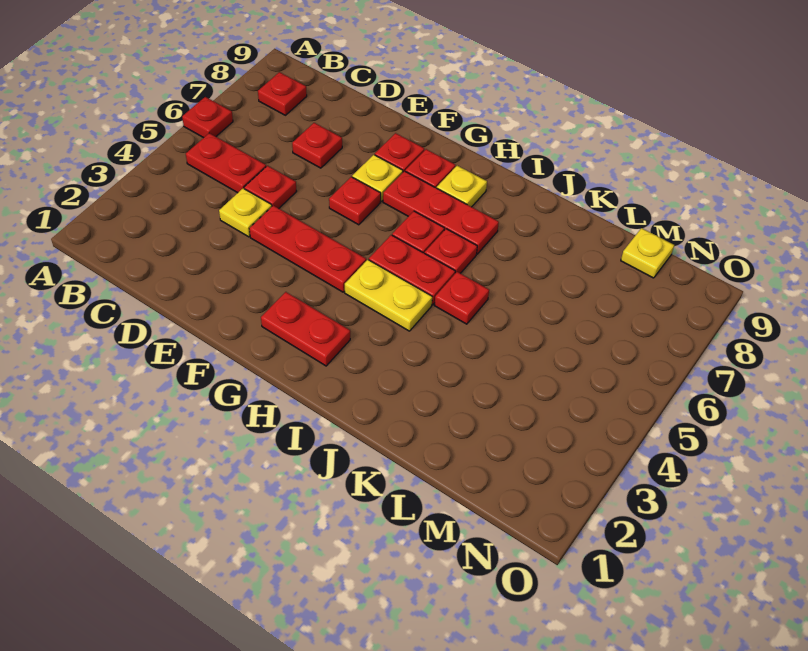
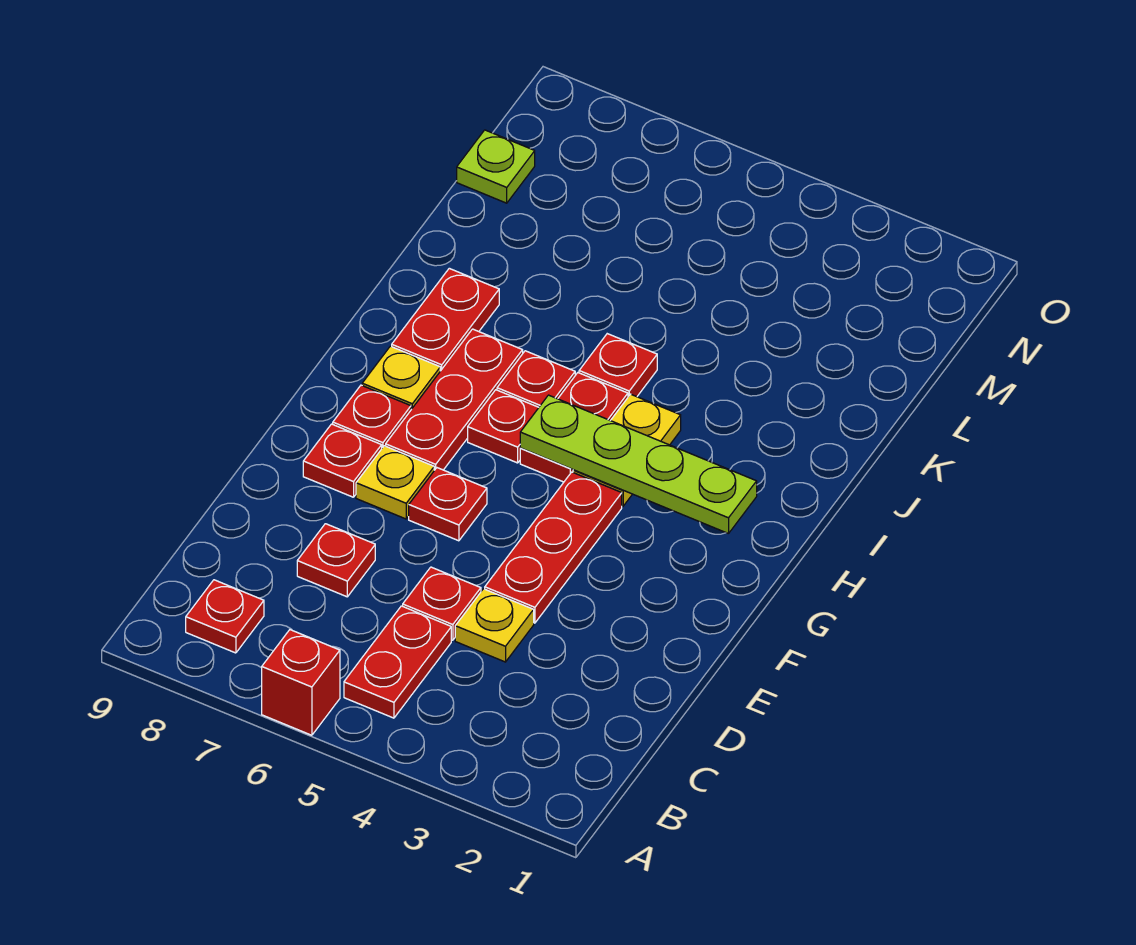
red plate A6 level 1 -> red brick A6 level 1
red plate G2:H2 level 1 -> red plate I8:J8 level 1
none -> lime plate H2:H5 level 2
yellow plate M9 level 1 -> lime plate M9 level 1

